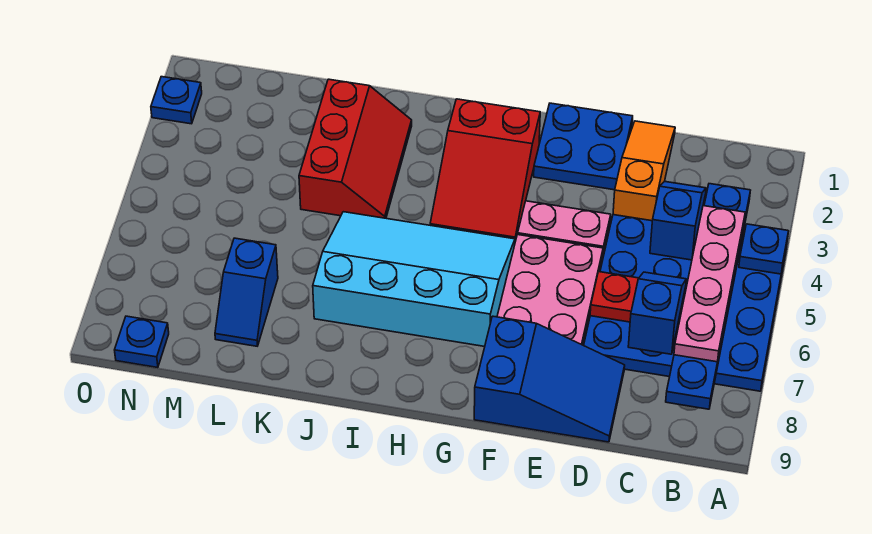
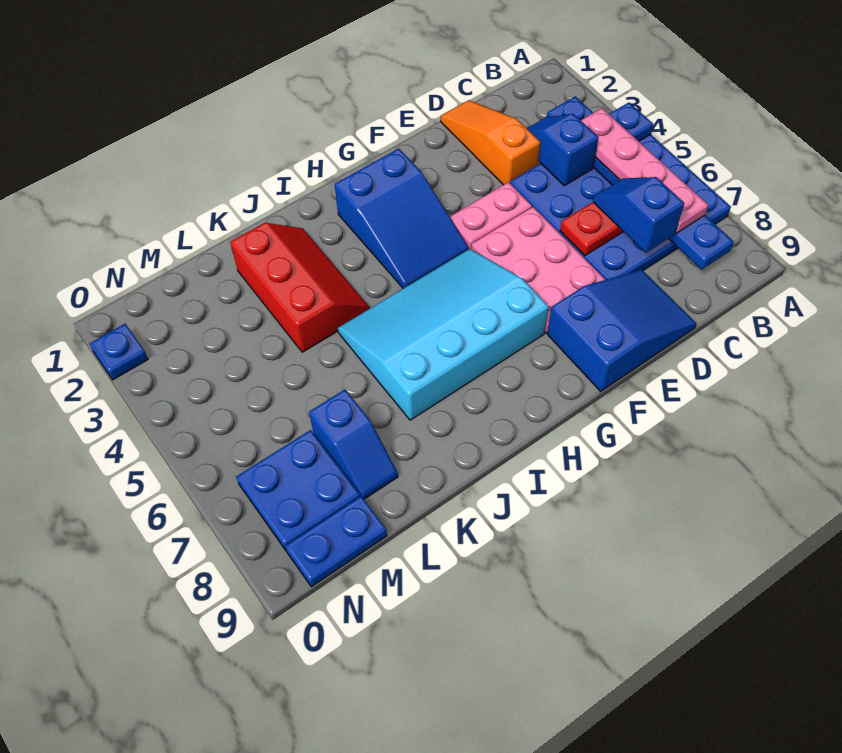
blue plate E1:F2 level 1 -> blue plate M7:N8 level 1
red slope G2:H4 level 1 top 2 -> blue slope G2:H4 level 1 top 2
blue plate N9 level 1 -> blue plate M9:N9 level 1

